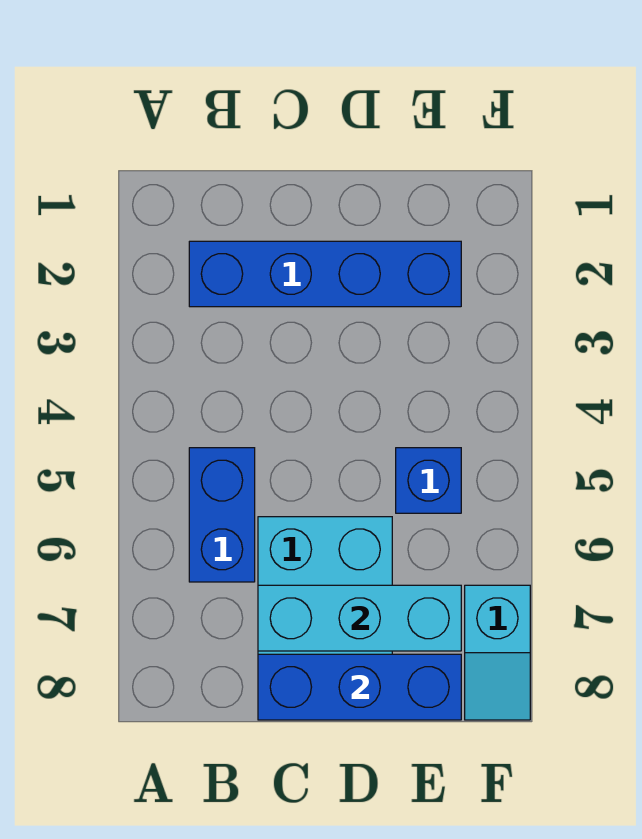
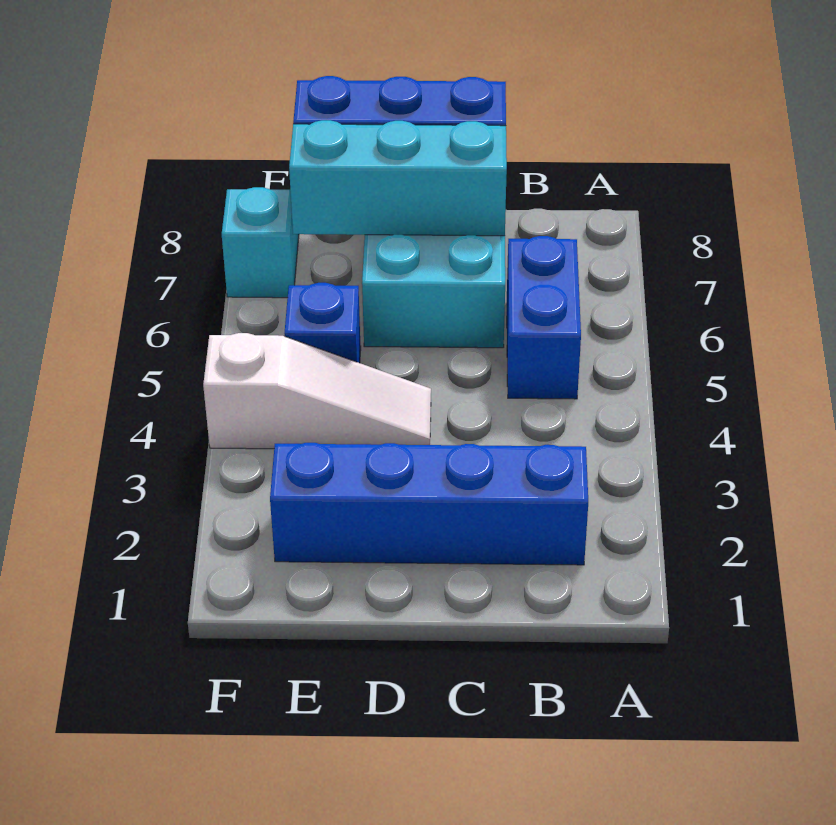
none -> white slope D4:F4 level 1 top F

